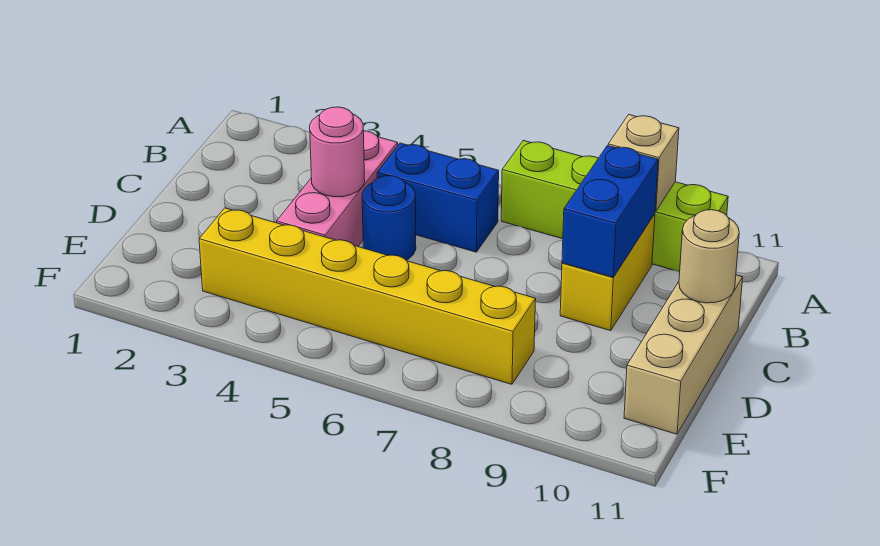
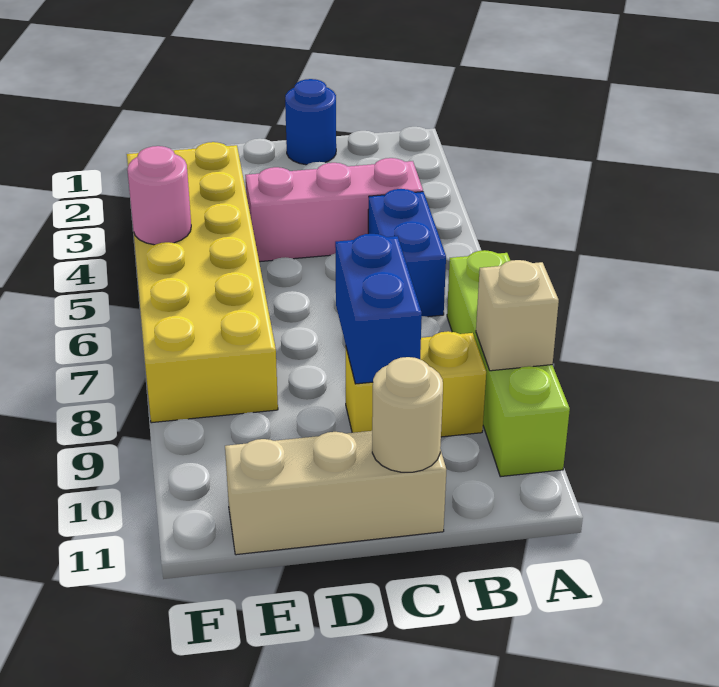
blue brick B9:C9 level 2 -> blue brick C8:C9 level 2
pink round brick C4 level 2 -> pink round brick F5 level 2
blue round brick C5 level 1 -> blue round brick C1 level 1
yellow brick E3:E8 level 1 -> yellow brick E3:F8 level 1

